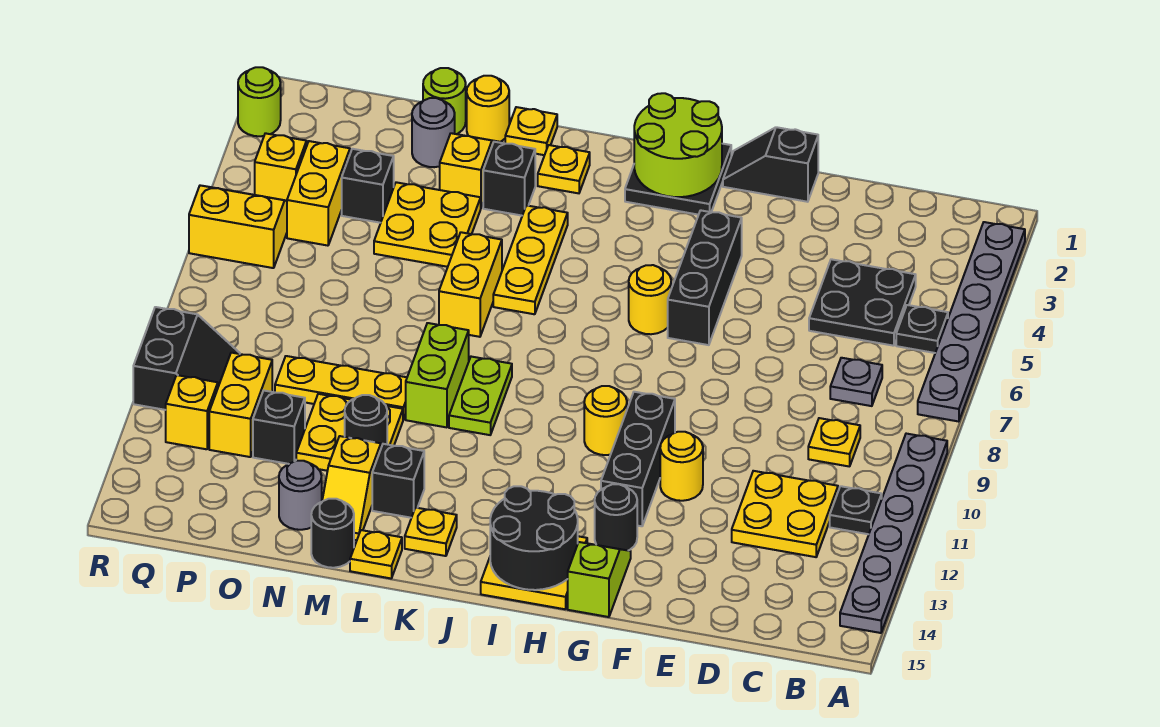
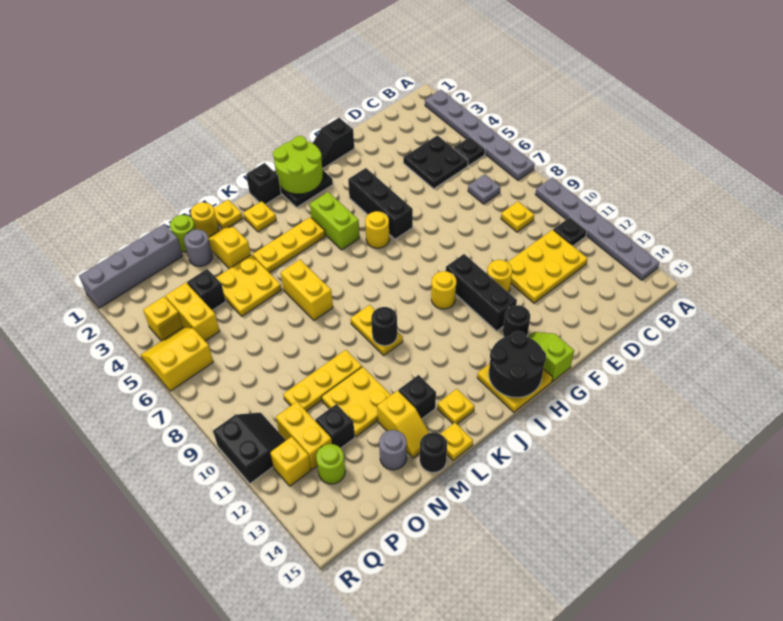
yellow plate C11:D12 level 1 -> yellow plate C11:E12 level 1
yellow plate K4:K6 level 1 -> yellow plate J4:L4 level 1
lime plate K9:K10 level 1 -> yellow plate K9:K10 level 1
black brick L3 level 1 -> black brick J1 level 1
lime brick L9:L10 level 1 -> lime brick I4:I5 level 1
black round brick M12 level 2 -> black round brick K10 level 2
none -> grey brick O1:R1 level 1
lime round brick R2 level 1 -> lime round brick P13 level 1

